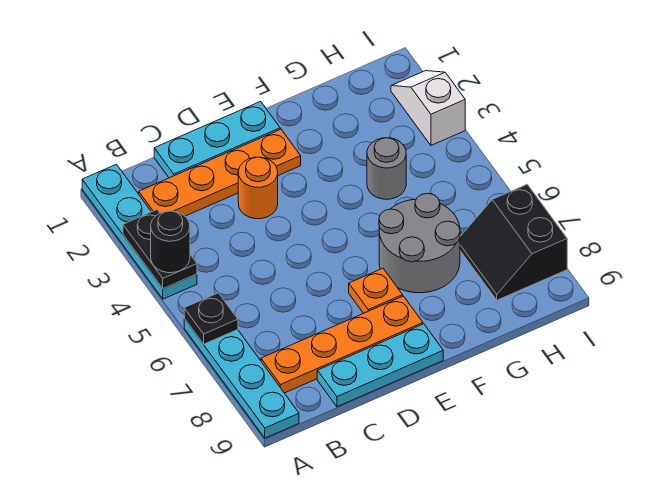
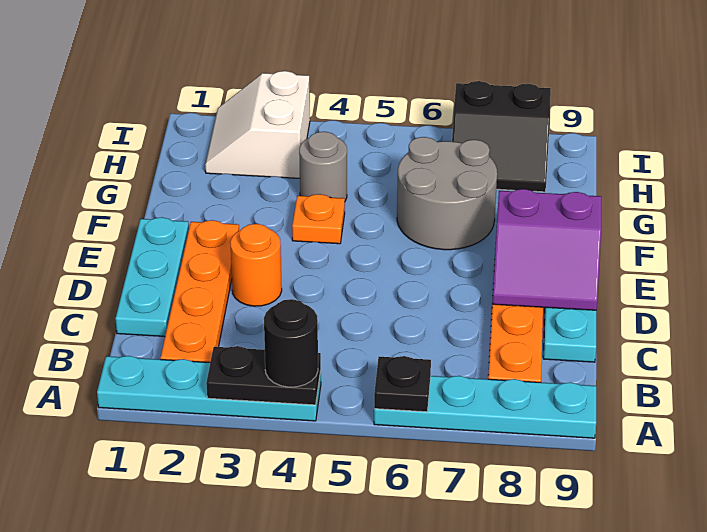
none -> purple slope D8:E9 level 2 top E
orange plate E7 level 1 -> orange plate F4 level 1
white slope I2:I3 level 1 top 3 -> white slope H2:I3 level 1 top 3

